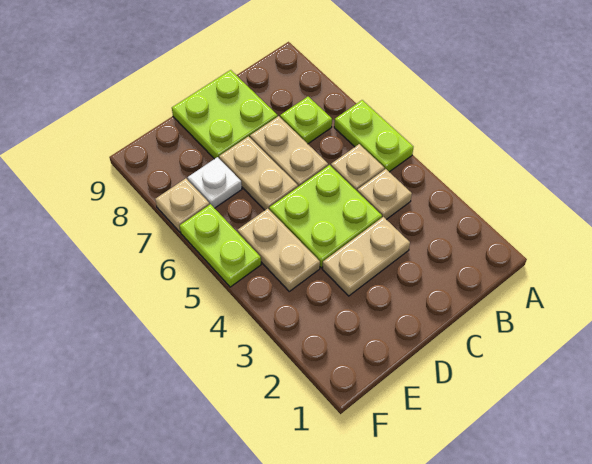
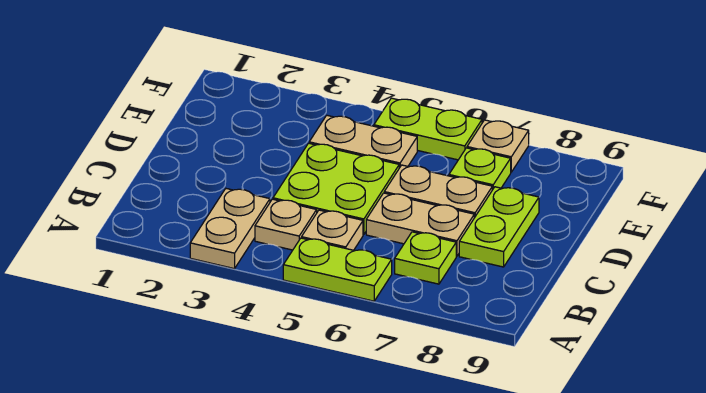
tan plate C3:D3 level 1 -> tan plate A3:B3 level 1
lime plate C8:D9 level 1 -> lime plate C8:D8 level 1
white plate E7 level 1 -> lime plate E7 level 1

